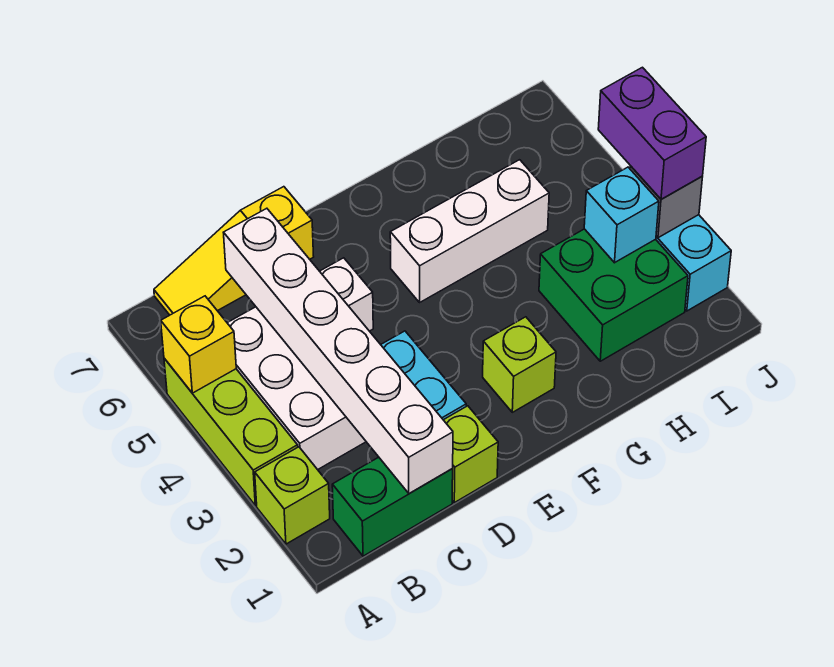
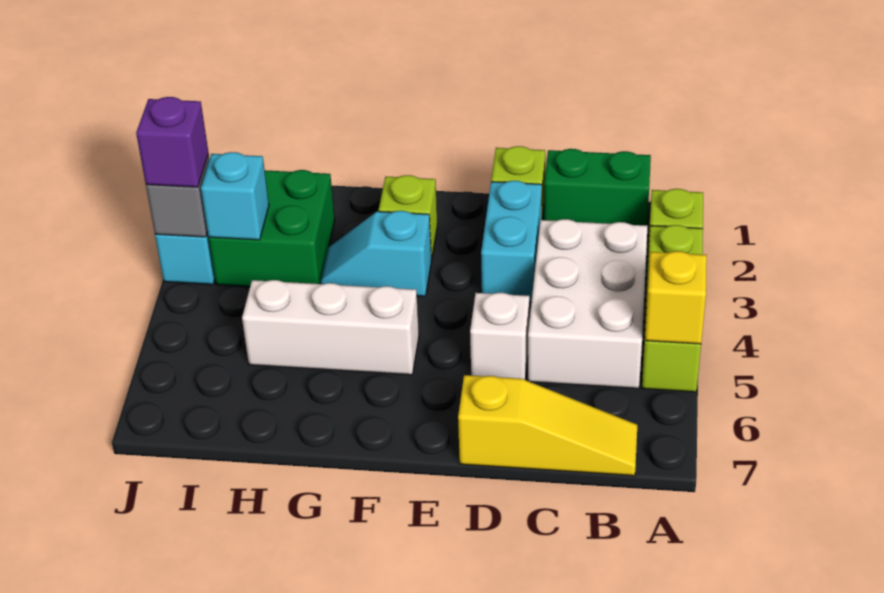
white brick C1:C6 level 2 -> none
none -> cyan slope F3:G3 level 1 top F
purple brick J3:J4 level 3 -> purple brick J3 level 3

